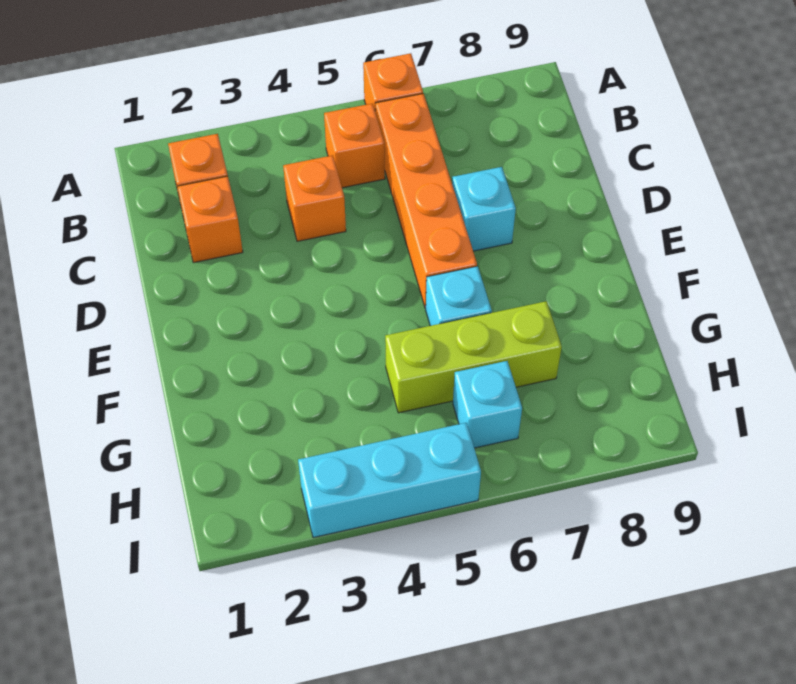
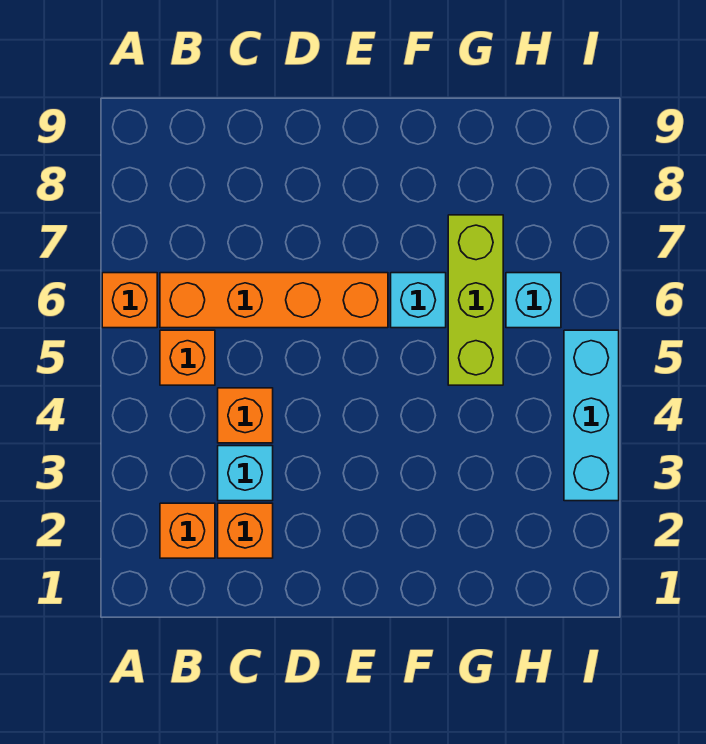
cyan brick D7 level 1 -> cyan brick C3 level 1

